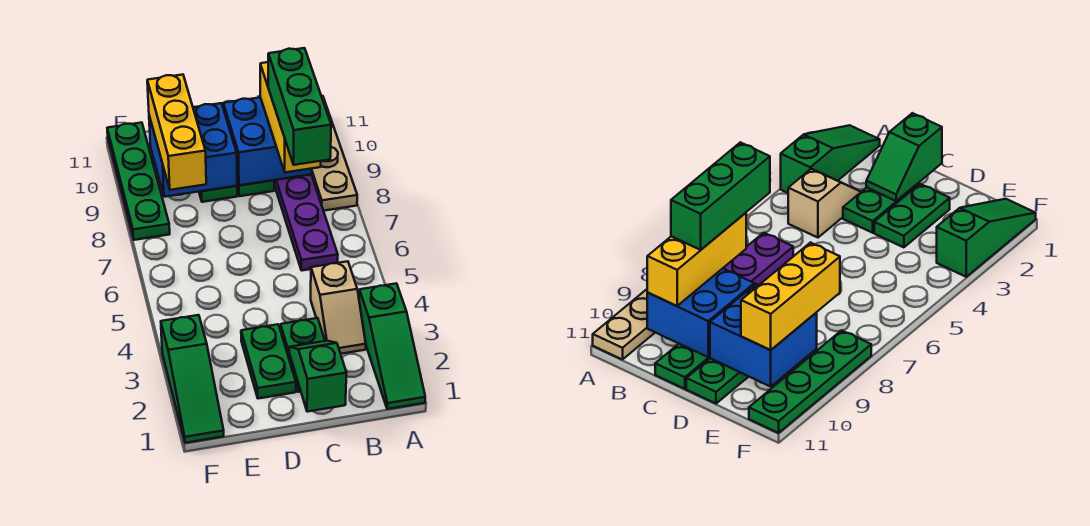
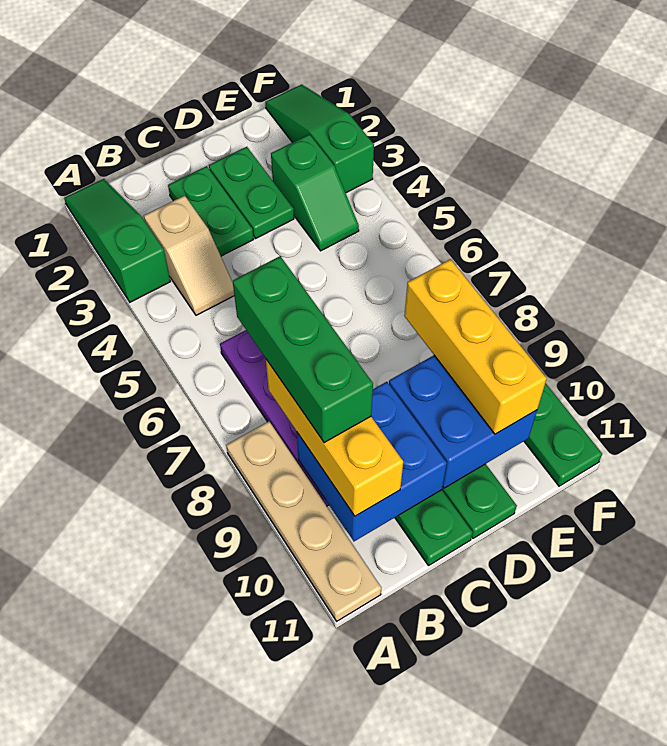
tan slope B3:B4 level 1 top 4 -> tan slope B3:B4 level 1 top 3
green slope C1:C2 level 2 top 1 -> green slope E3:E4 level 1 top 3

